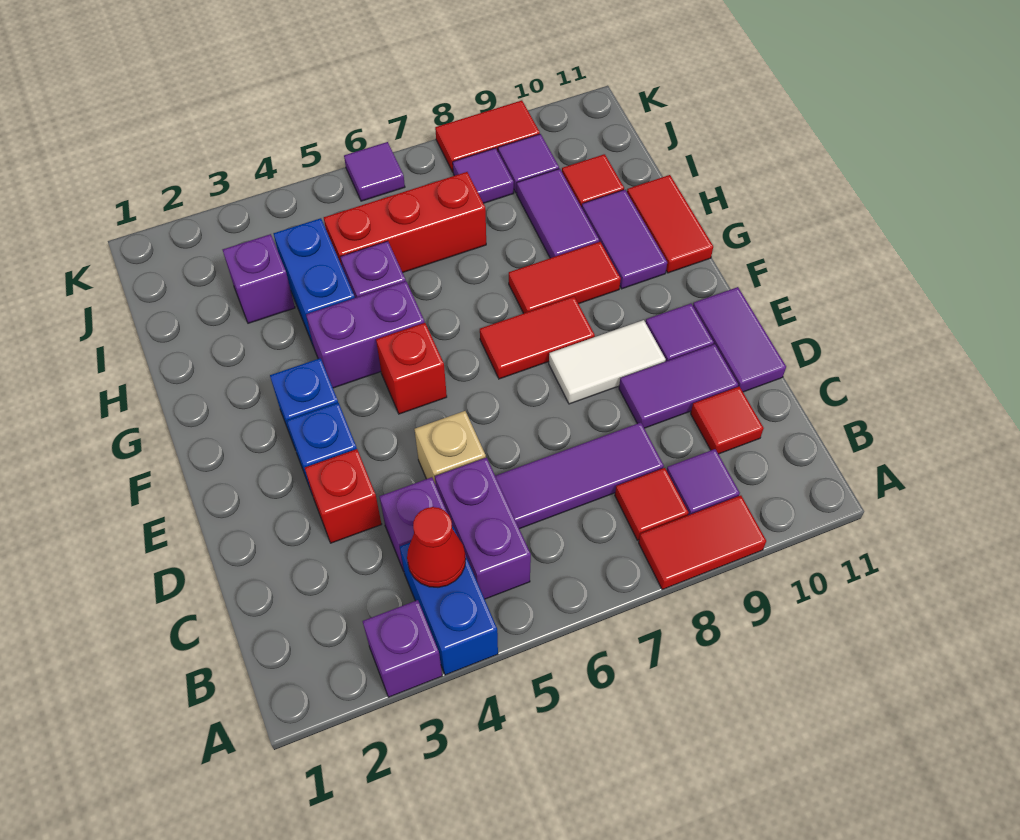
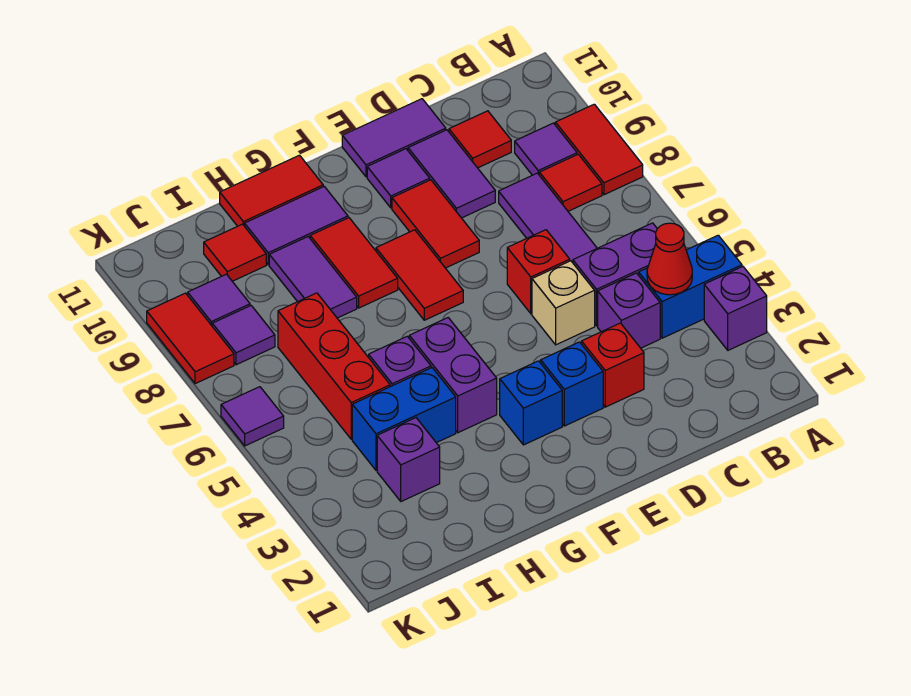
white tile E8:E9 level 1 -> red tile E8:E9 level 1
red brick F5 level 1 -> red brick D6 level 1
purple tile H9:I9 level 1 -> purple tile H8:H9 level 1

